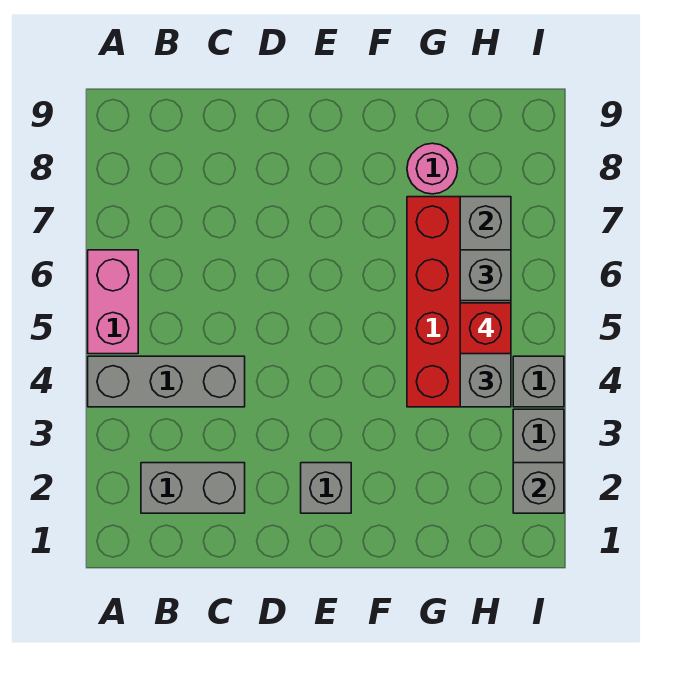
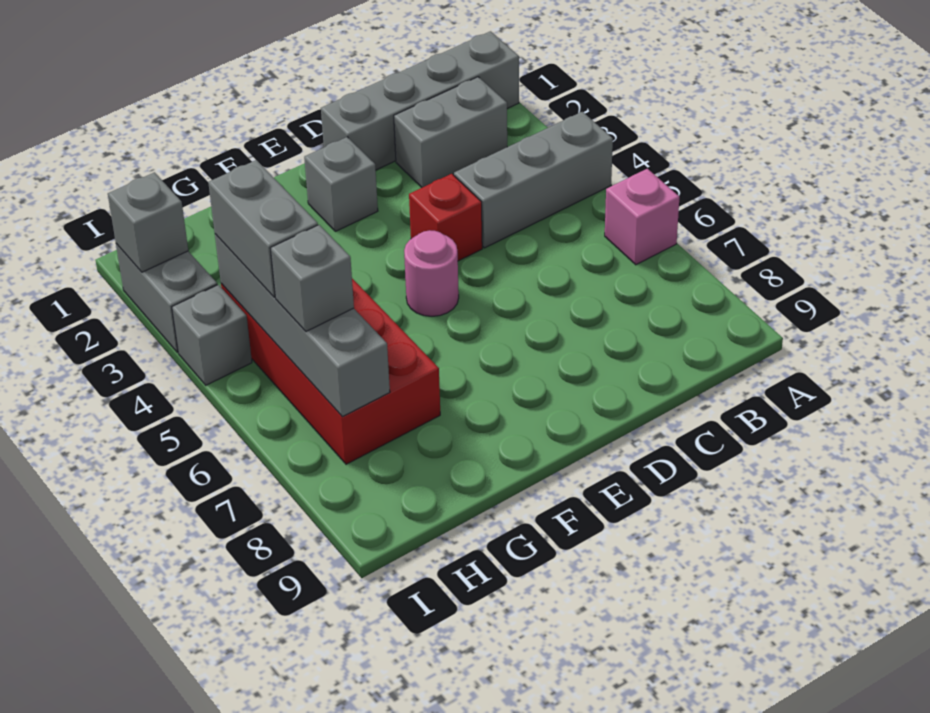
none -> grey brick A1:D1 level 1
pink brick A5:A6 level 1 -> pink brick A6 level 1
pink round brick G8 level 1 -> pink round brick E5 level 1
red brick H5 level 4 -> red brick D4 level 1

